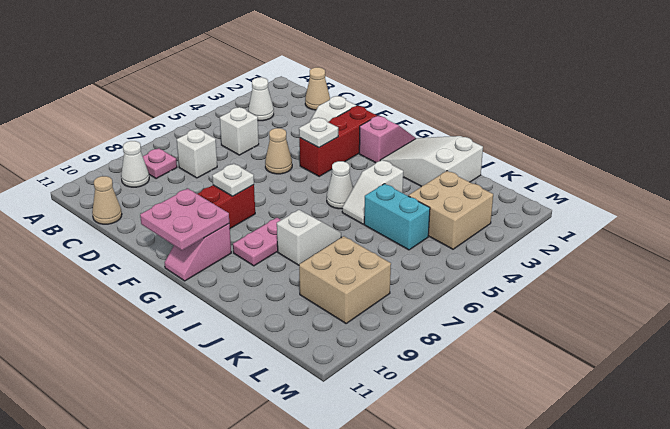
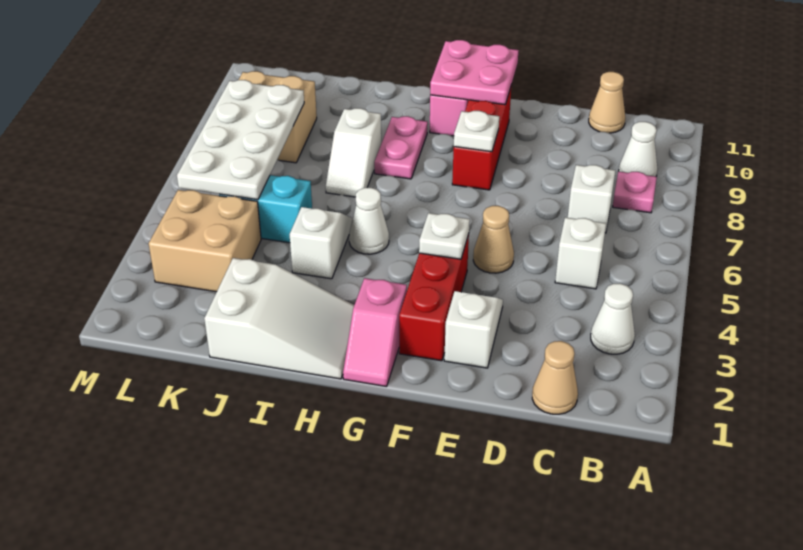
none -> white plate K5:L8 level 2

